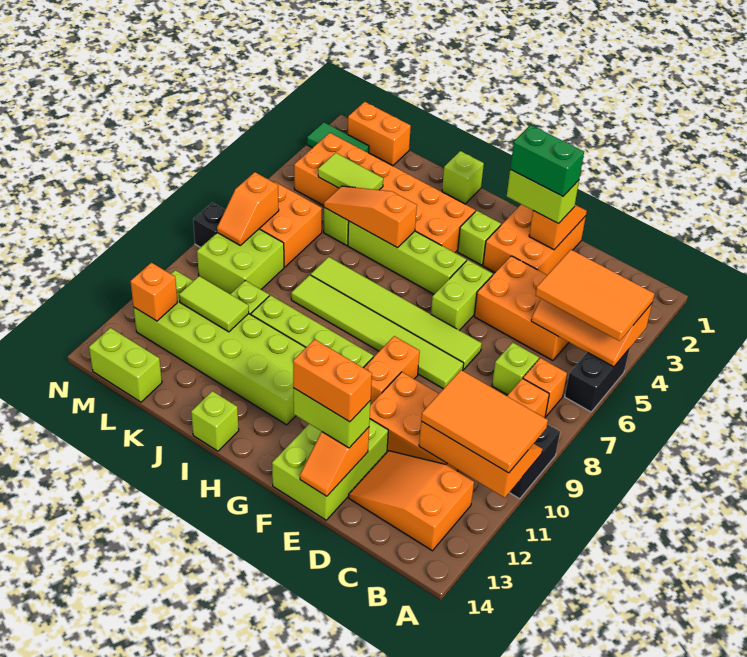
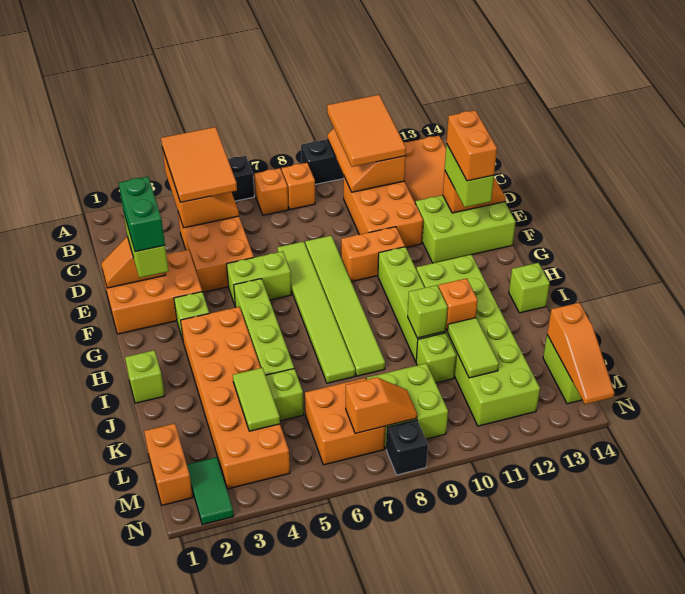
lime brick C7 level 1 -> lime brick J10 level 2
orange slope I5:K5 level 2 top I -> orange slope L14:N14 level 2 top L
orange brick M12 level 2 -> orange brick J11 level 2

